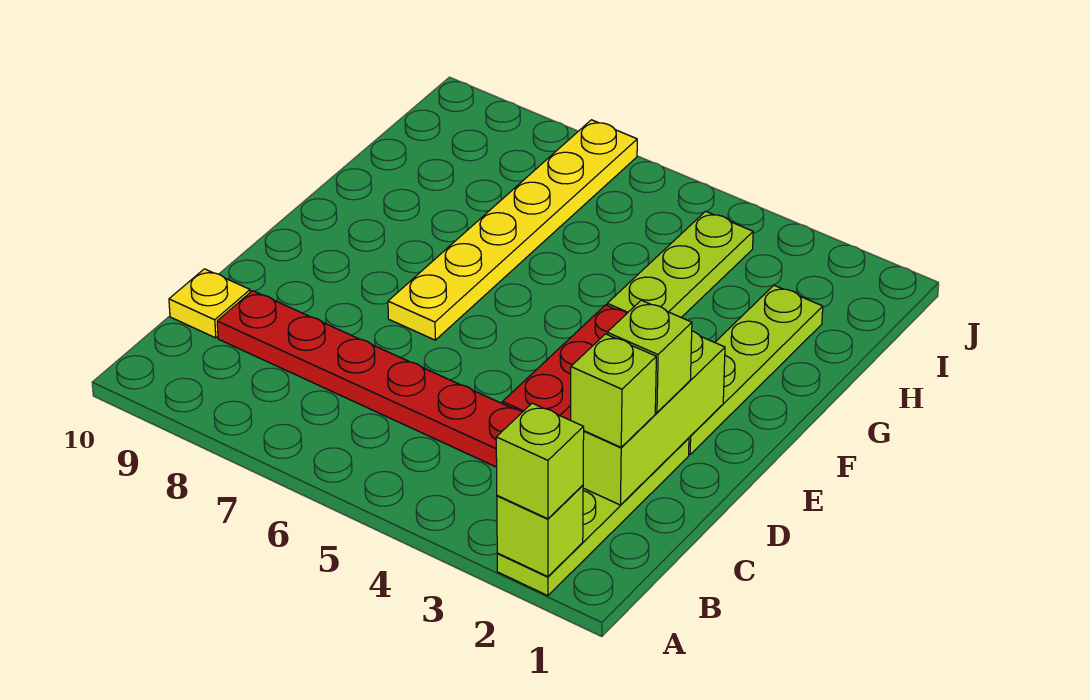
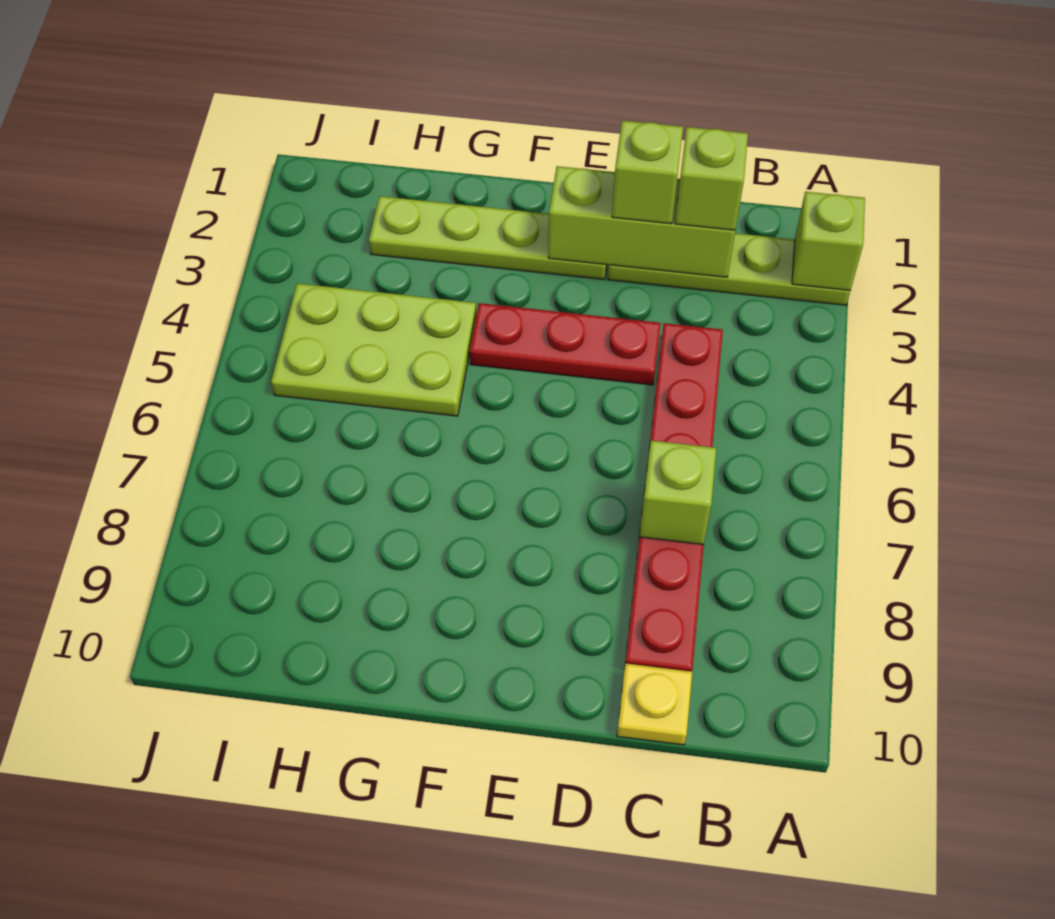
lime brick A2 level 3 -> lime brick C7 level 2
yellow plate E7:J7 level 1 -> none
lime plate G4:I4 level 1 -> lime plate G4:I5 level 1

